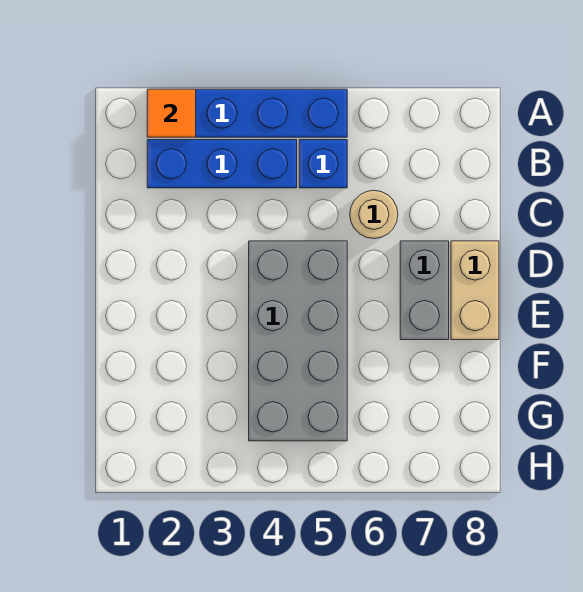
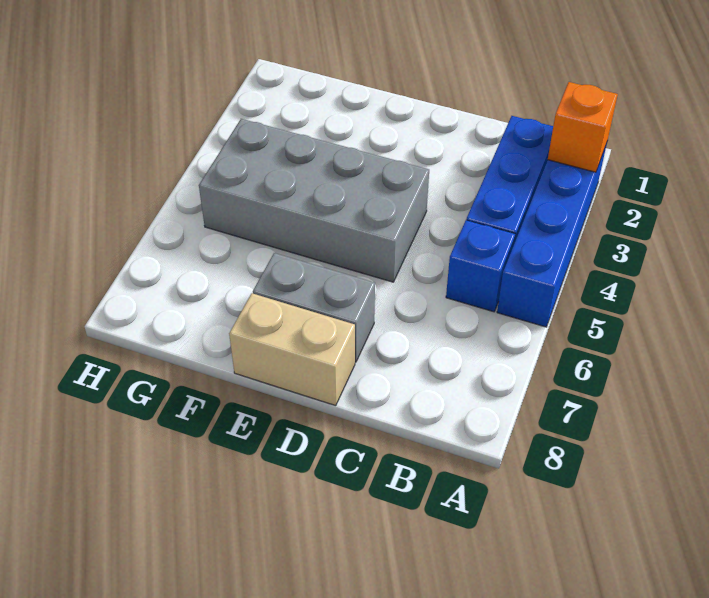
orange tile A2 level 2 -> orange brick A2 level 2
tan round brick C6 level 1 -> none

